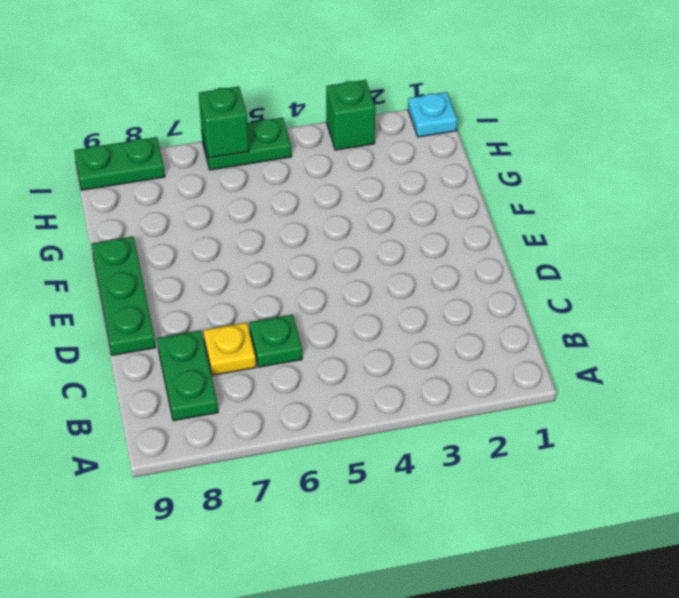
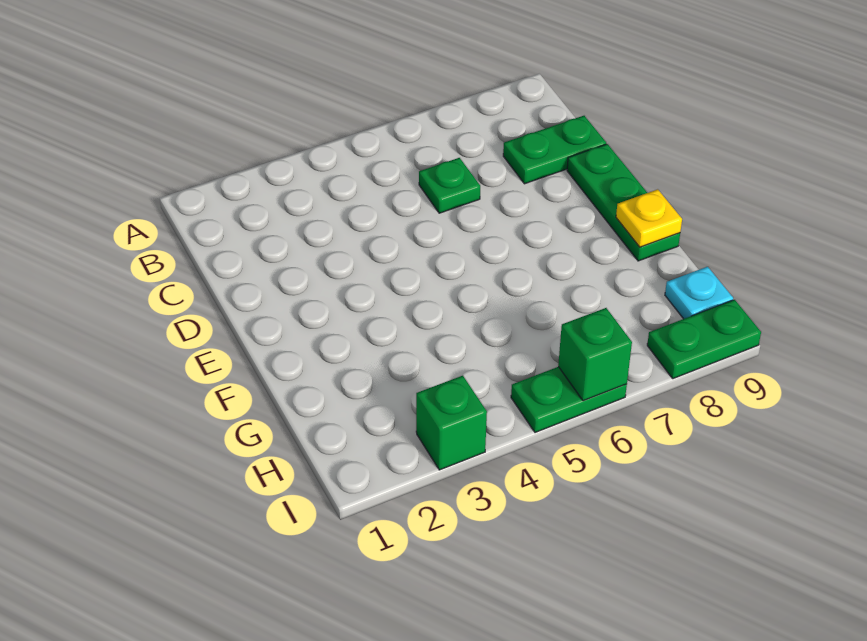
green plate B8:C8 level 1 -> green plate C8:C9 level 1
yellow plate C7 level 1 -> yellow plate F9 level 2
cyan plate I1 level 1 -> cyan plate H9 level 1

